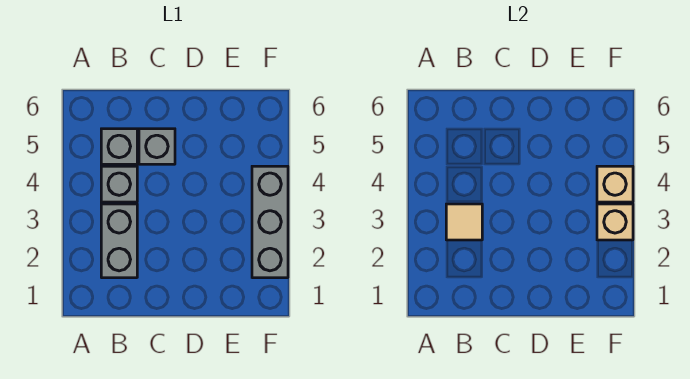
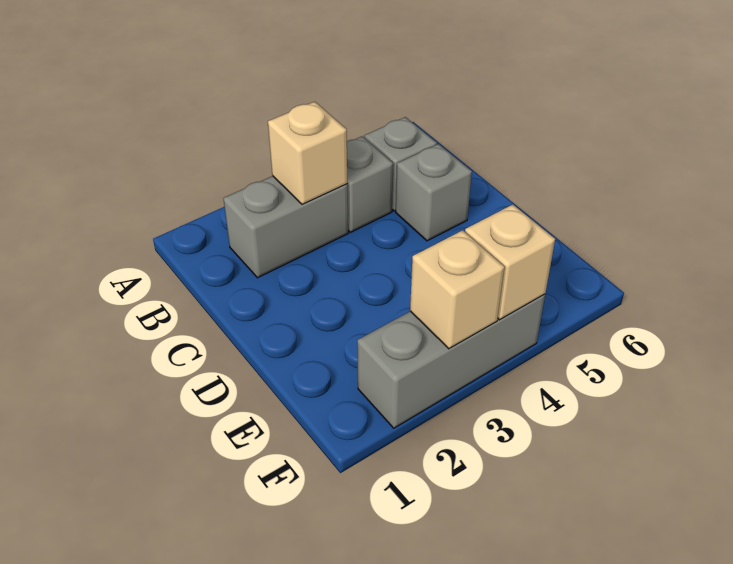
tan tile B3 level 2 -> tan brick B3 level 2

